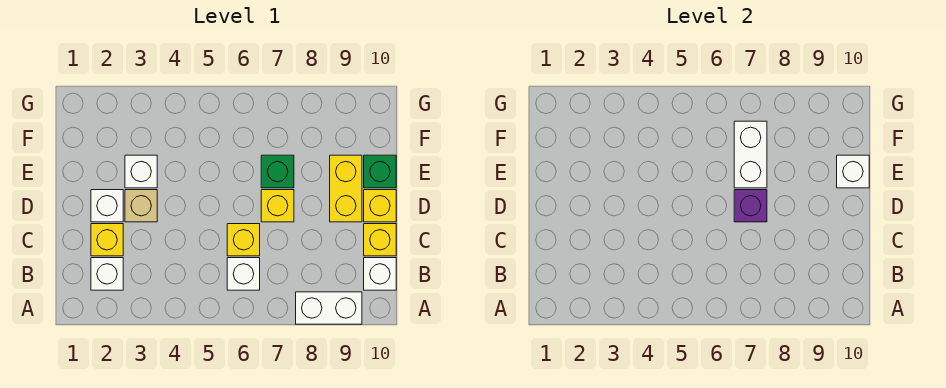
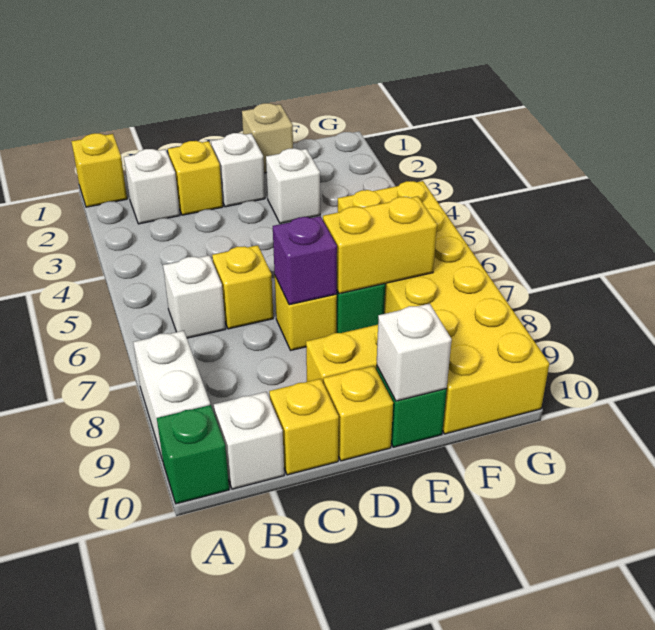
none -> yellow brick A1 level 1
none -> green brick A10 level 1
tan brick D3 level 1 -> tan brick E1 level 1
white brick E7:F7 level 2 -> yellow brick E7:F7 level 2
none -> yellow brick F5:G10 level 1

